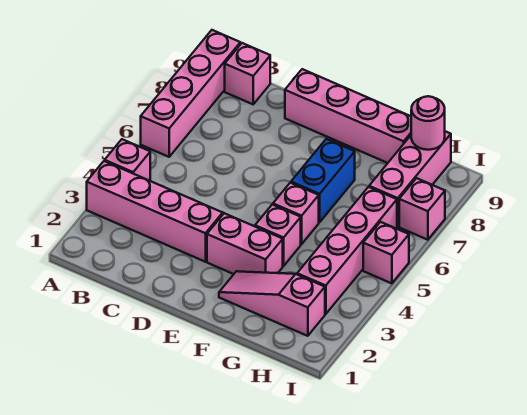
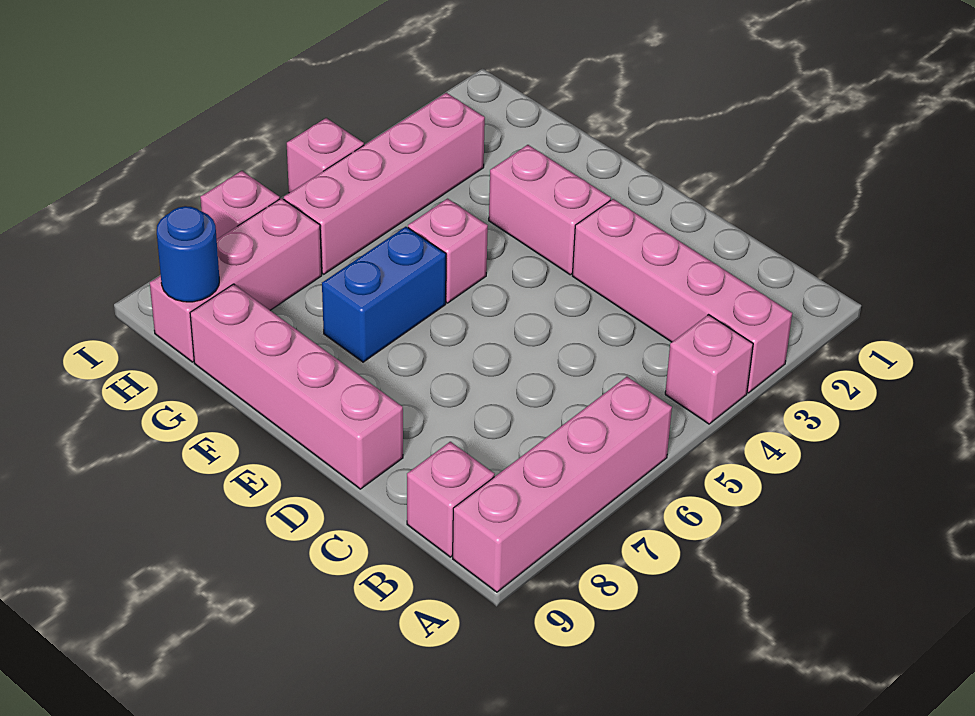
pink slope F2:H2 level 1 top H -> none
pink brick F4 level 1 -> none
pink round brick H9 level 2 -> blue round brick H9 level 2

